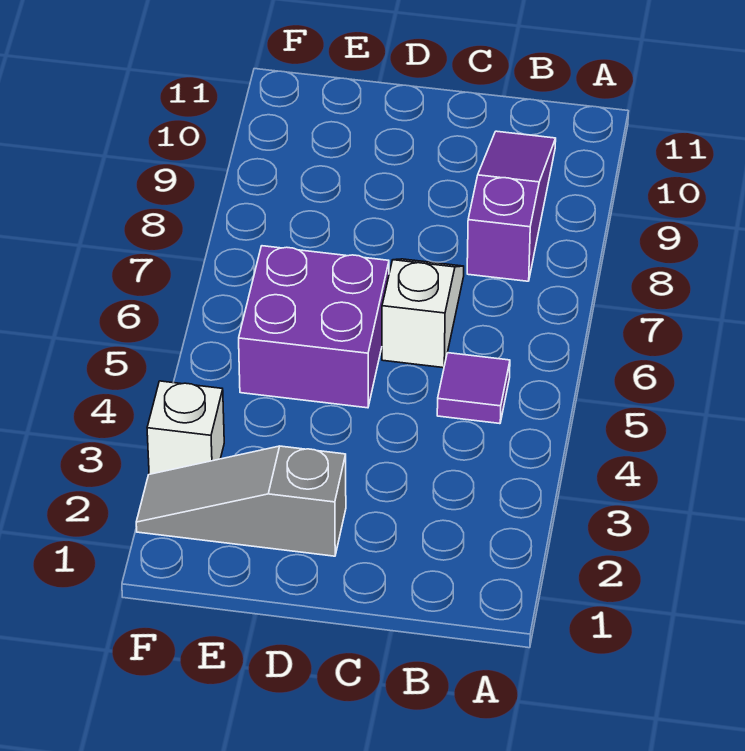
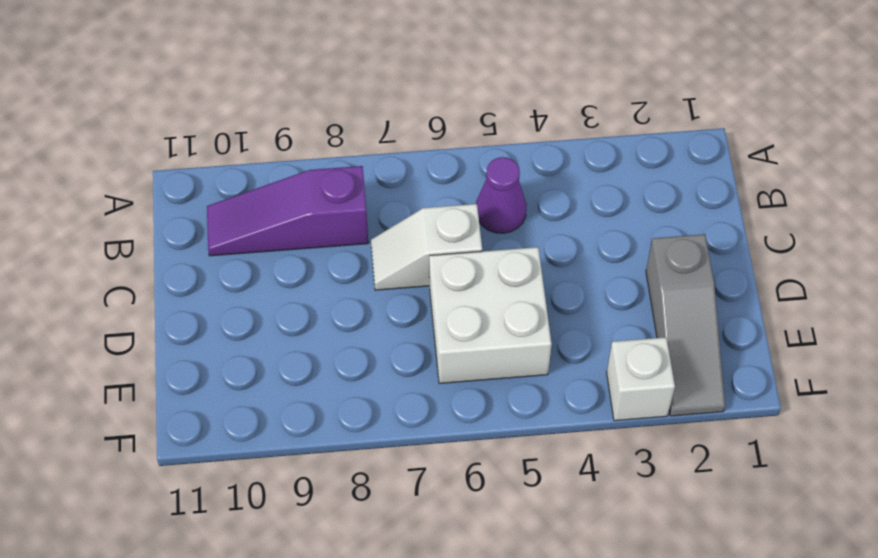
purple tile B5 level 1 -> purple cone B5 level 1
purple brick D5:E6 level 1 -> white brick D5:E6 level 1

